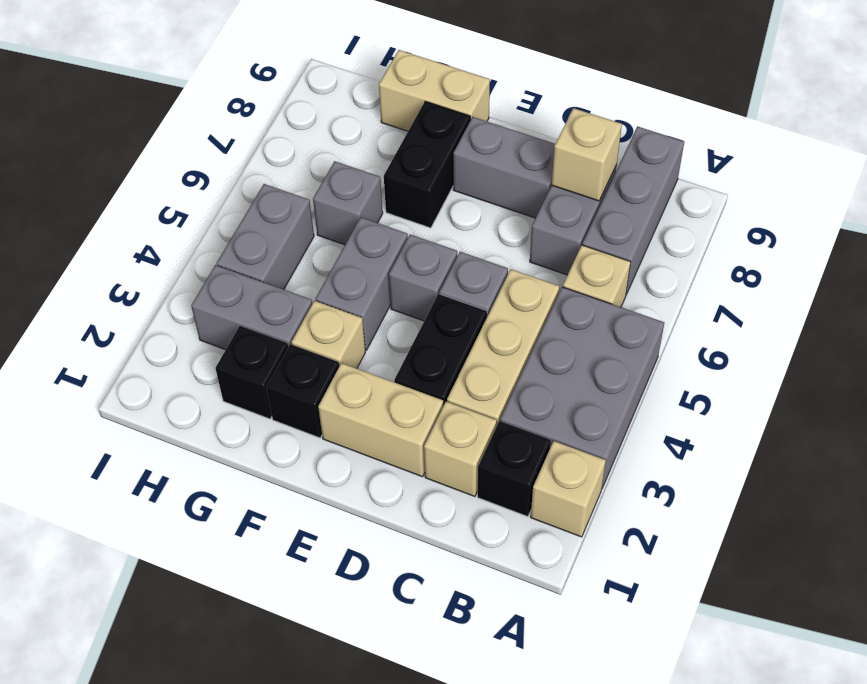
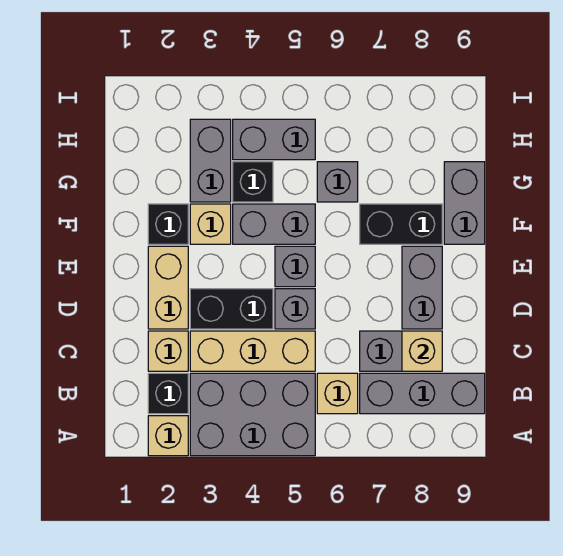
tan brick F9:G9 level 1 -> grey brick F9:G9 level 1
black brick G2 level 1 -> black brick G4 level 1

